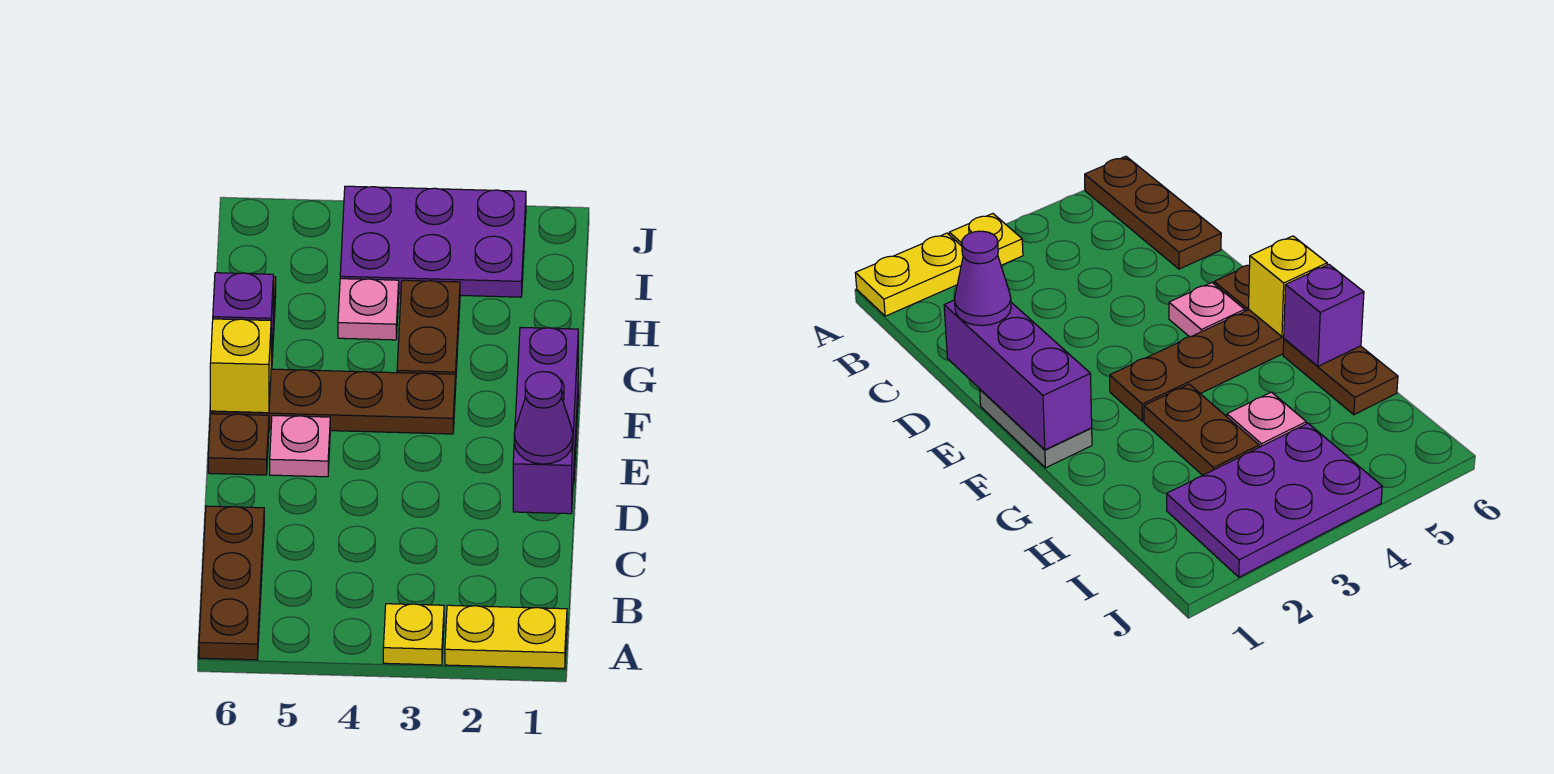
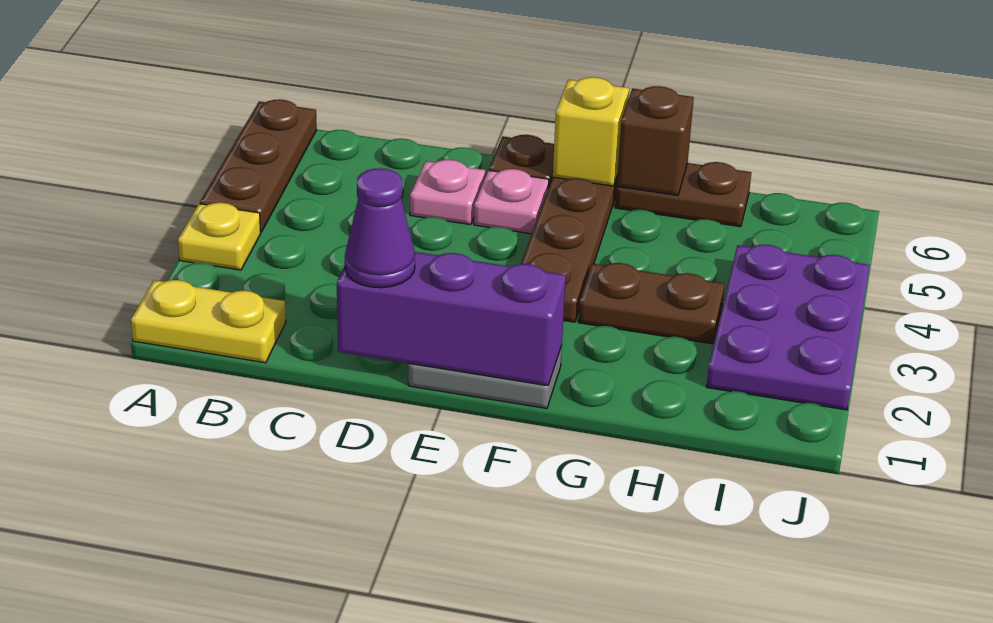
yellow plate A1:A2 level 1 -> yellow plate A1:B1 level 1
brown plate A6:C6 level 1 -> brown plate A4:A6 level 1
purple brick G6 level 2 -> brown brick G6 level 2
pink plate H4 level 1 -> pink plate D5 level 1

